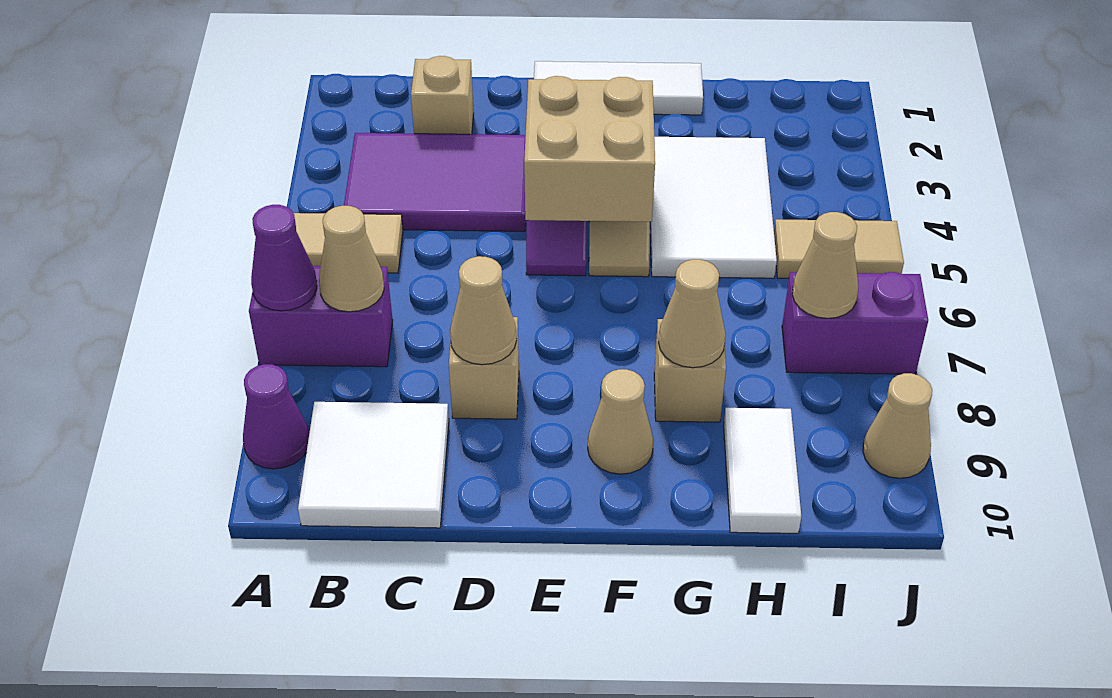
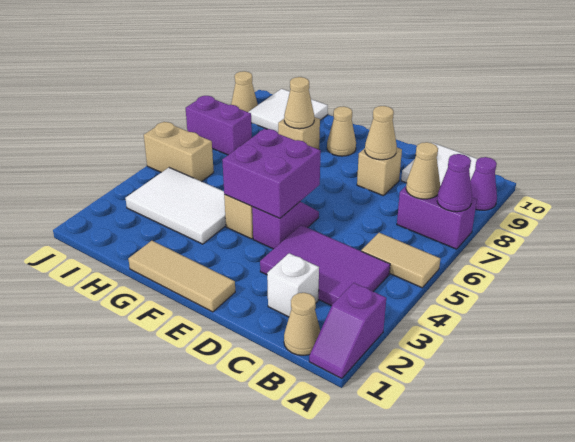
none -> purple slope A1:A2 level 1 top 2
tan brick C2 level 1 -> white brick C2 level 1
white tile E1:G1 level 1 -> tan tile E1:G1 level 1
tan brick E4:F5 level 2 -> purple brick E4:F5 level 2
white tile G3:H5 level 1 -> white tile G3:I4 level 1
white tile H9:H10 level 1 -> white tile H9:I10 level 1
tan tile I5:J5 level 1 -> tan brick I5:J5 level 1
tan cone I7 level 2 -> tan cone B1 level 1

